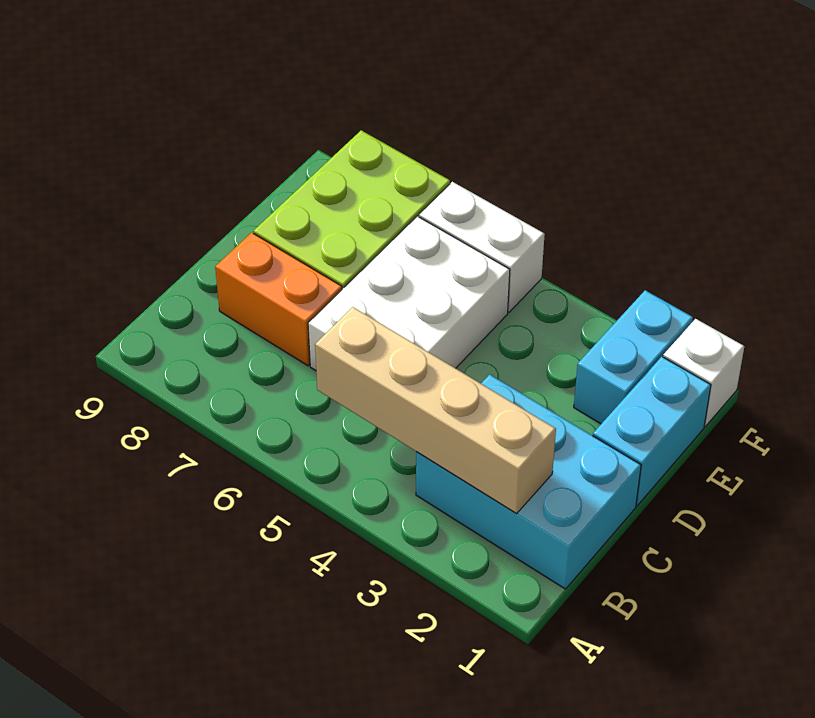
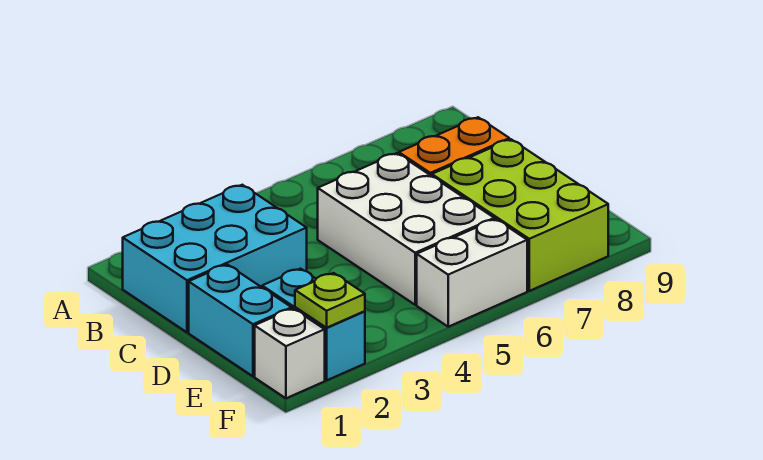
tan brick B2:B5 level 2 -> none
none -> lime plate F2 level 2

